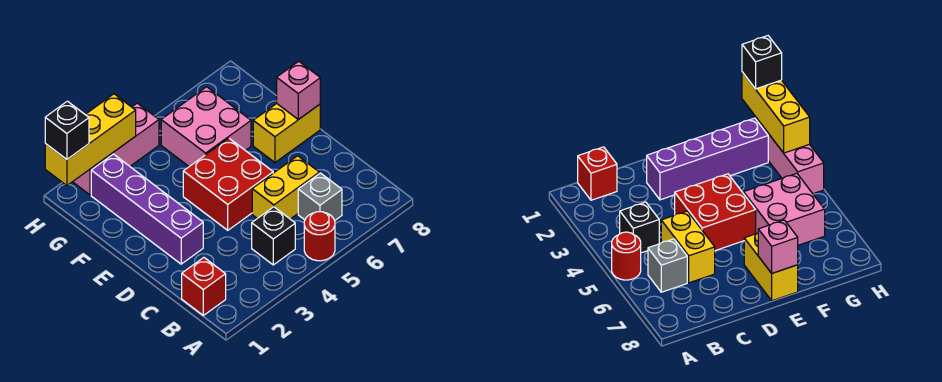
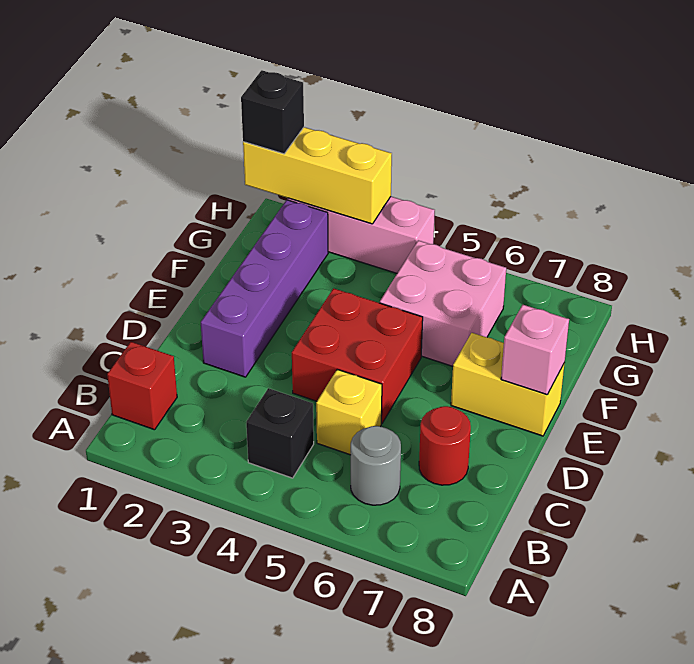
red round brick A5 level 1 -> red round brick C7 level 1
grey brick B6 level 1 -> grey round brick B6 level 1
yellow brick C5:C6 level 1 -> yellow brick C5 level 1

